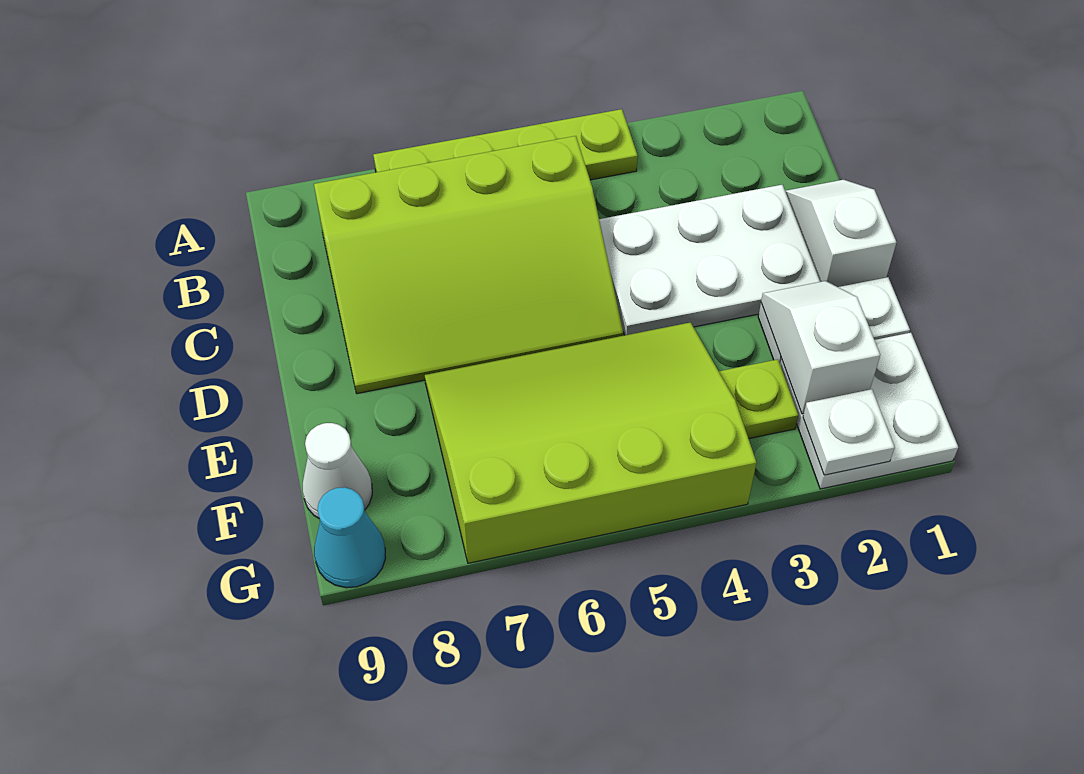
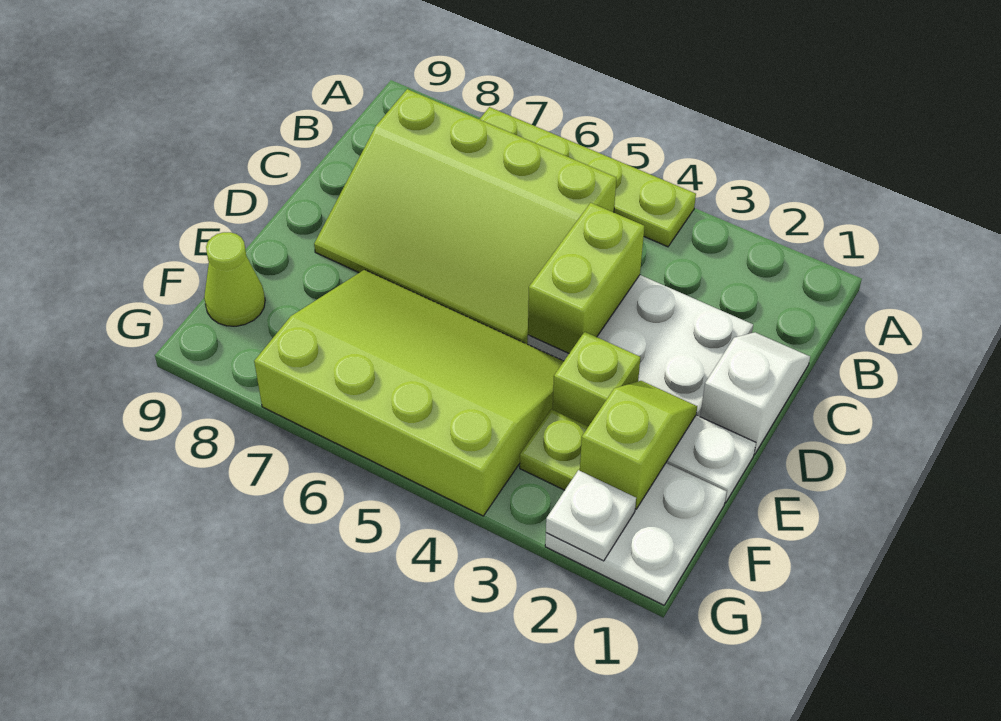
none -> lime brick C4:D4 level 2
white slope E2:F2 level 2 top F -> lime slope E2:F2 level 2 top F
none -> lime brick E3 level 1
white cone F9 level 1 -> lime cone F9 level 1
cyan cone G9 level 1 -> none

